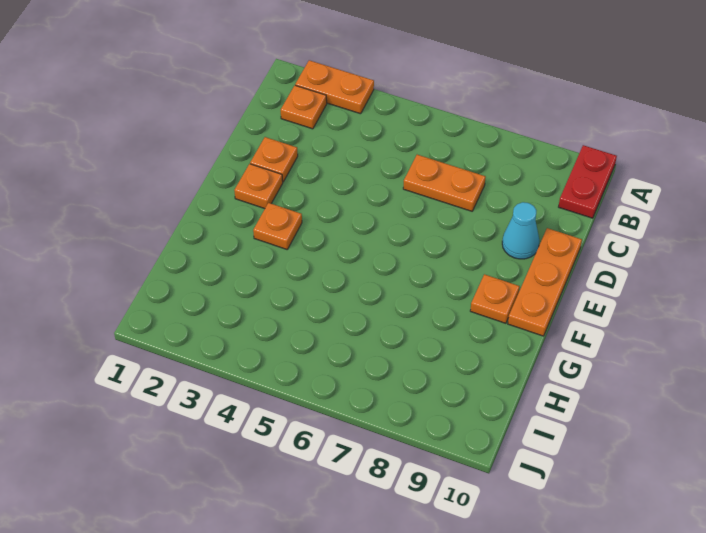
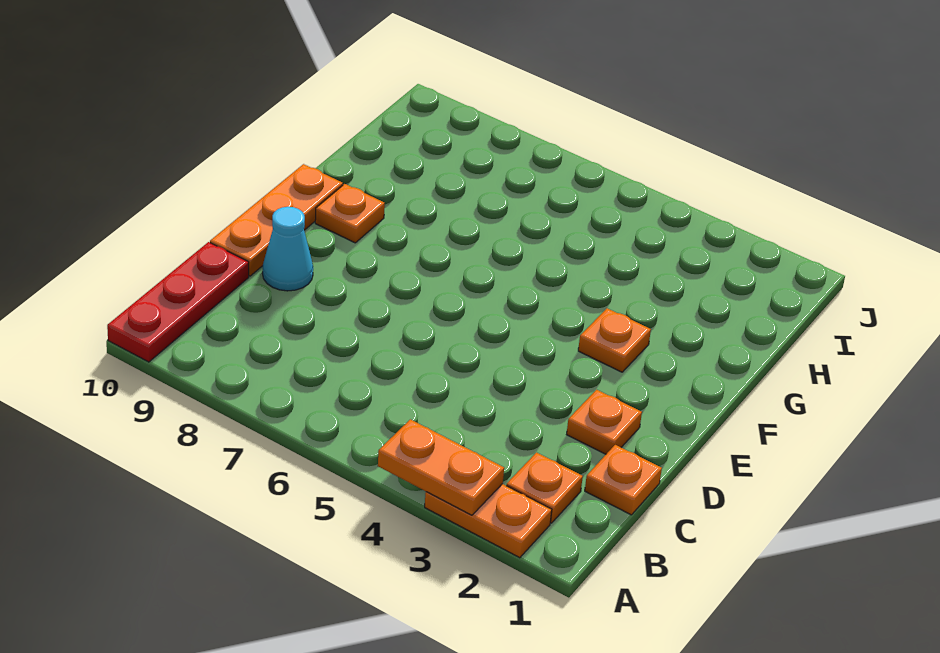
red plate A10:B10 level 1 -> red plate A10:C10 level 1
orange plate C6:C7 level 1 -> orange plate A3:A4 level 2
orange plate E2 level 1 -> orange plate C1 level 1

